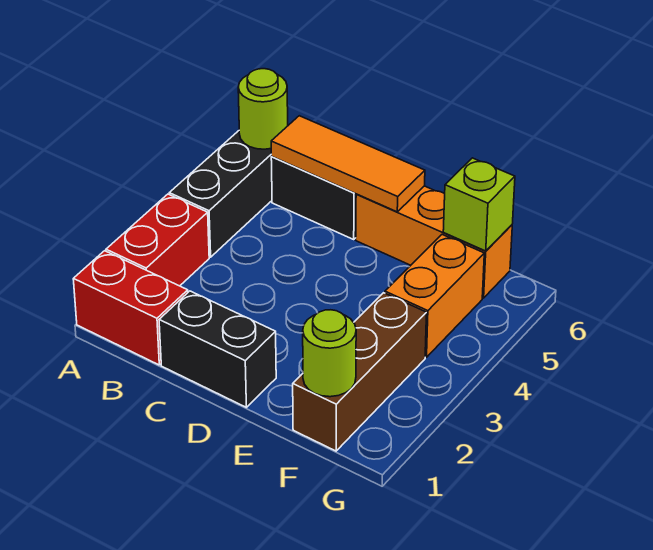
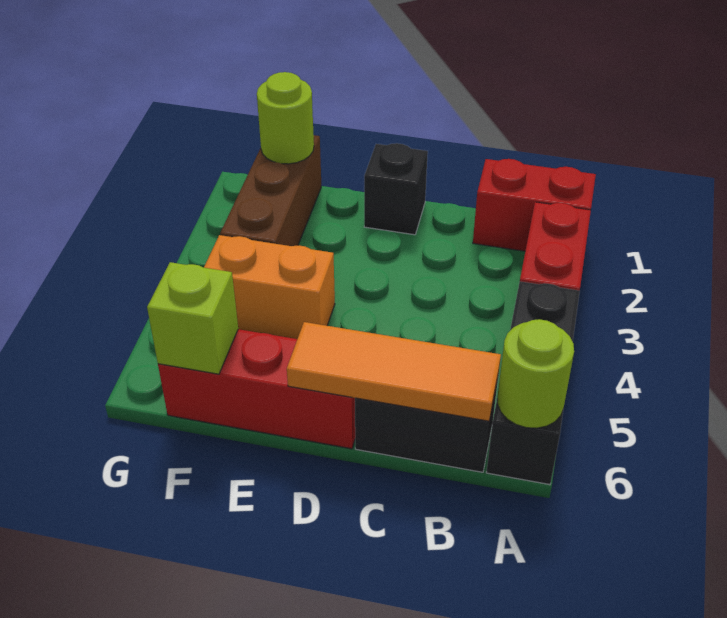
black brick C1:D1 level 1 -> black brick D1 level 1
orange brick D6:F6 level 1 -> red brick D6:F6 level 1
orange brick F4:F5 level 1 -> orange brick E4:F4 level 1

